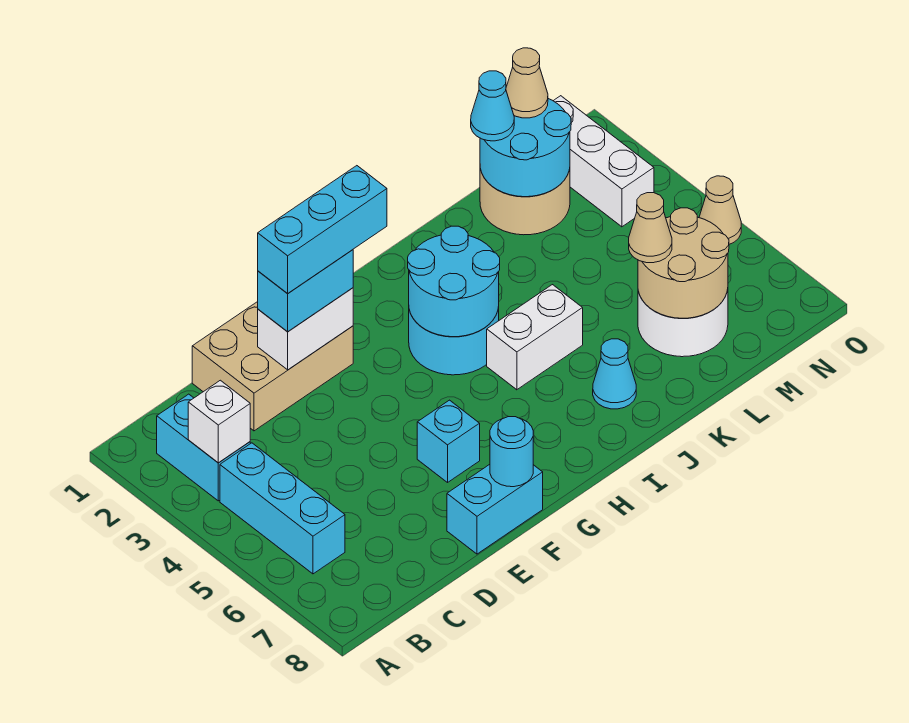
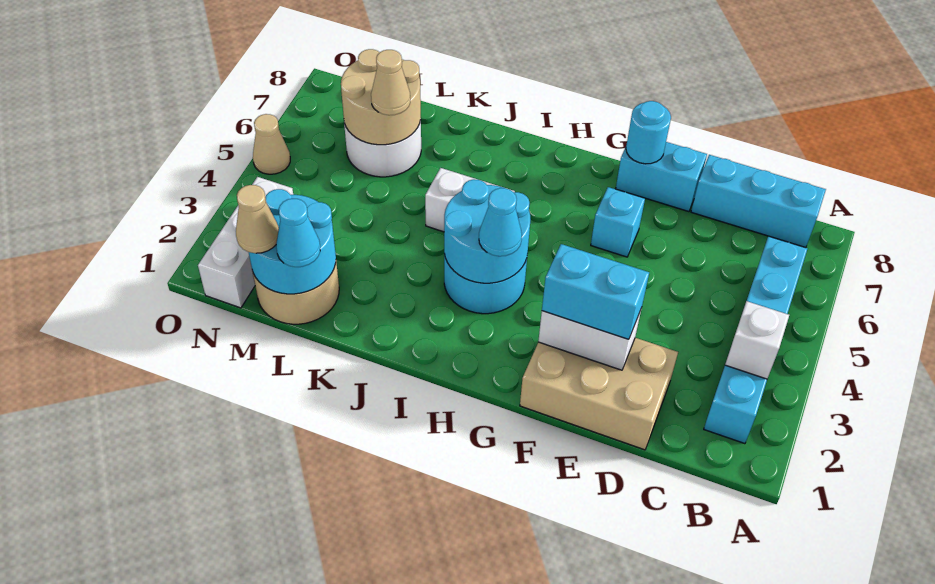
cyan brick E2:G2 level 4 -> cyan brick B8:D8 level 1
cyan cone J7 level 1 -> cyan cone H3 level 3

